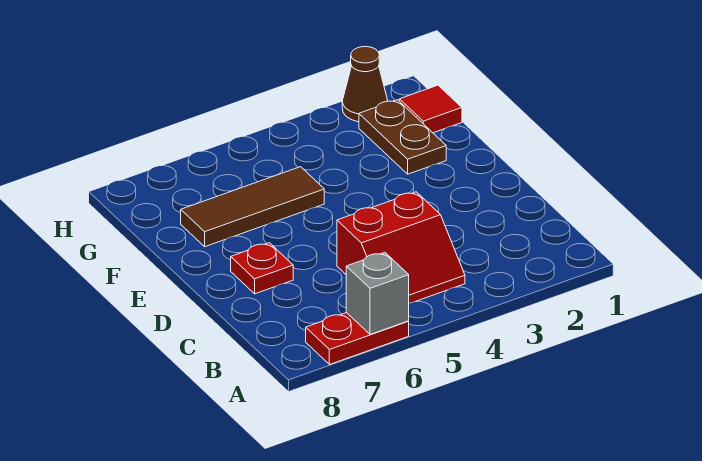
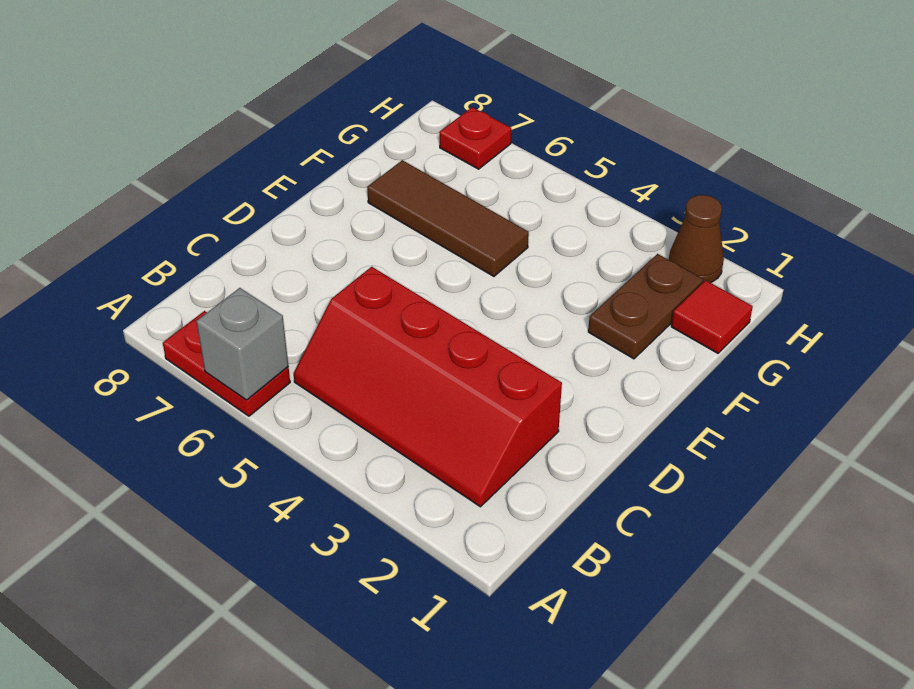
red slope B4:C5 level 1 top C -> red slope B2:C5 level 1 top C
red plate D7 level 1 -> red plate H7 level 1

